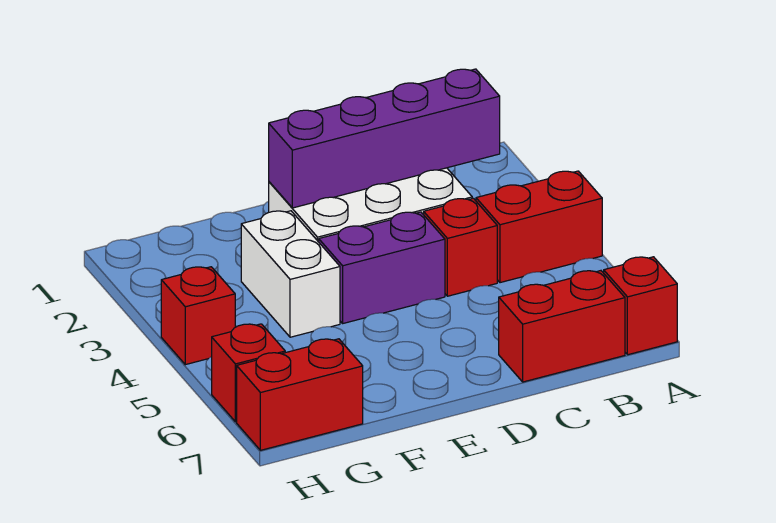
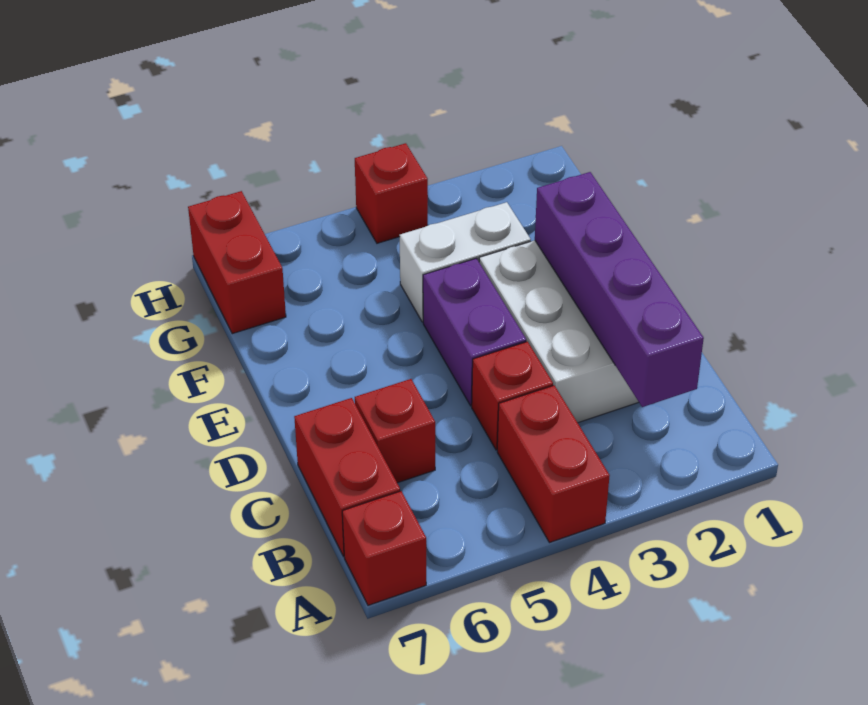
red brick H6 level 1 -> red brick C6 level 1

